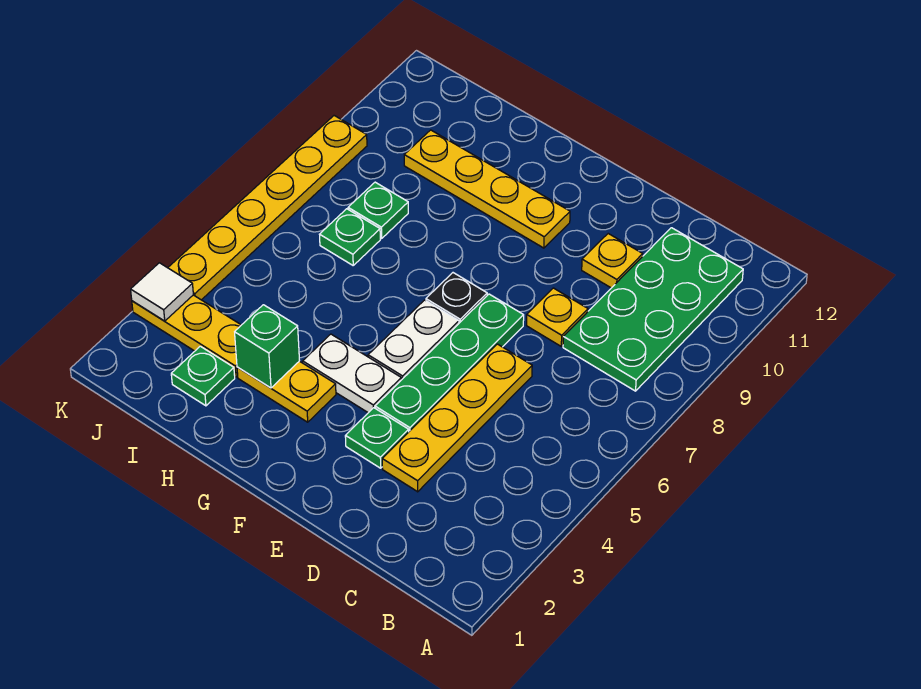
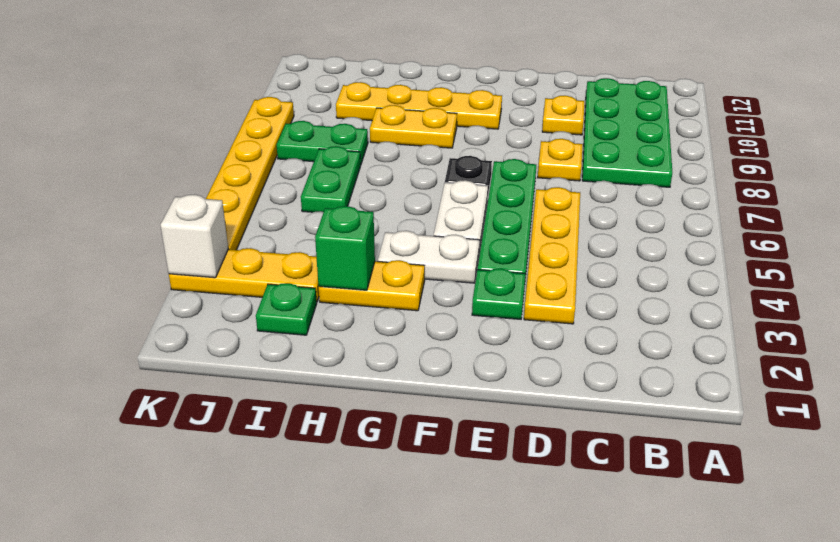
none -> yellow plate G9:H9 level 1
green plate I7 level 1 -> green plate I6:I7 level 1
green plate I8 level 1 -> green plate I8:J8 level 1
white tile K3 level 2 -> white brick K3 level 2

